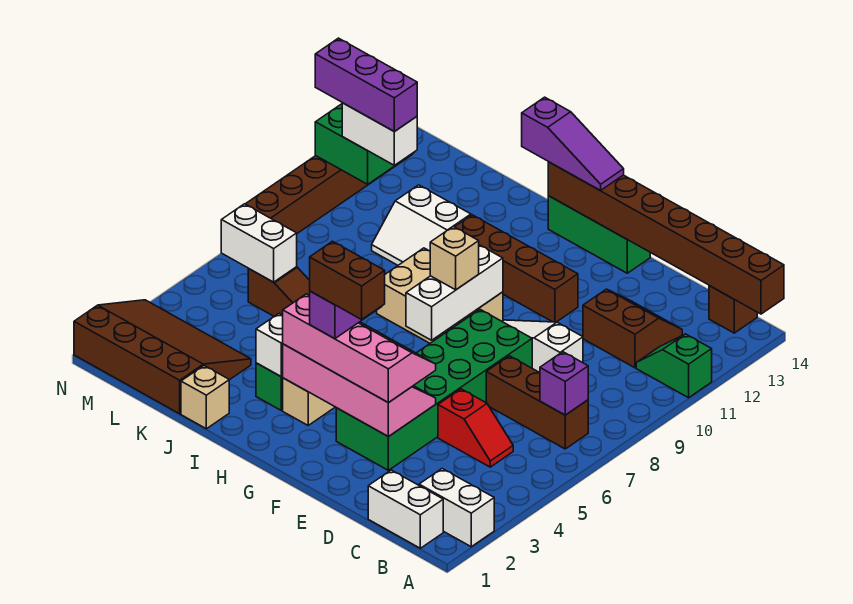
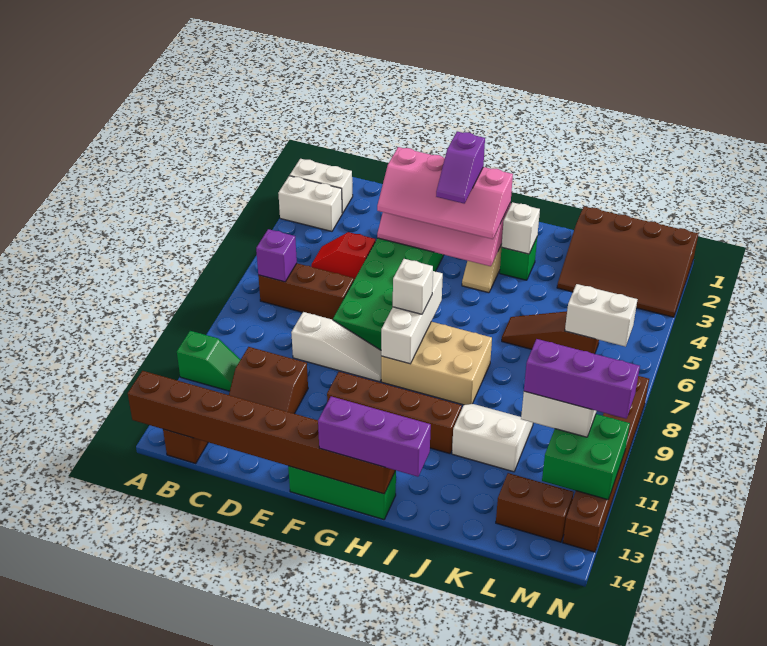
white brick B1:C1 level 1 -> white brick A3:B3 level 1
brown brick F3:G3 level 5 -> brown brick L13:M13 level 1
tan brick G8 level 3 -> white brick G8 level 3
purple slope G14:I14 level 3 top I -> purple brick G14:I14 level 3
tan brick J1 level 1 -> none

